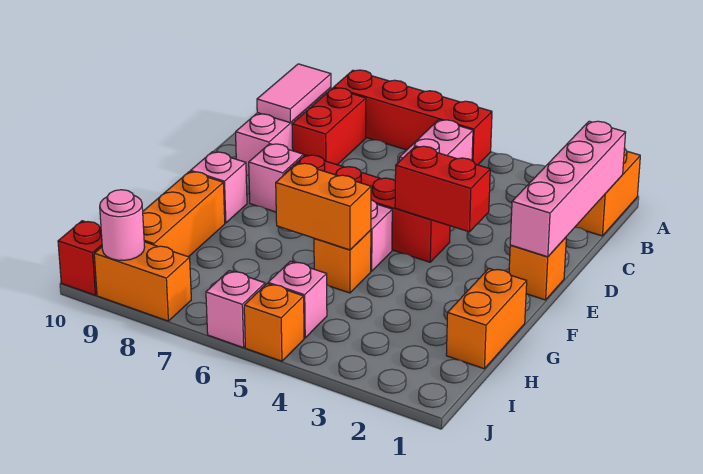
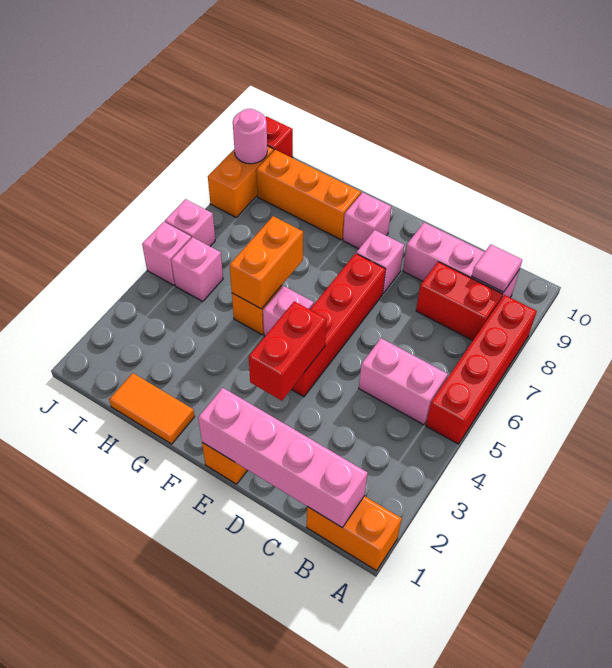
pink tile B9:C9 level 2 -> pink tile B9 level 2
orange brick G1:H1 level 1 -> orange tile G1:H1 level 1
orange brick J5 level 1 -> pink brick J5 level 1

